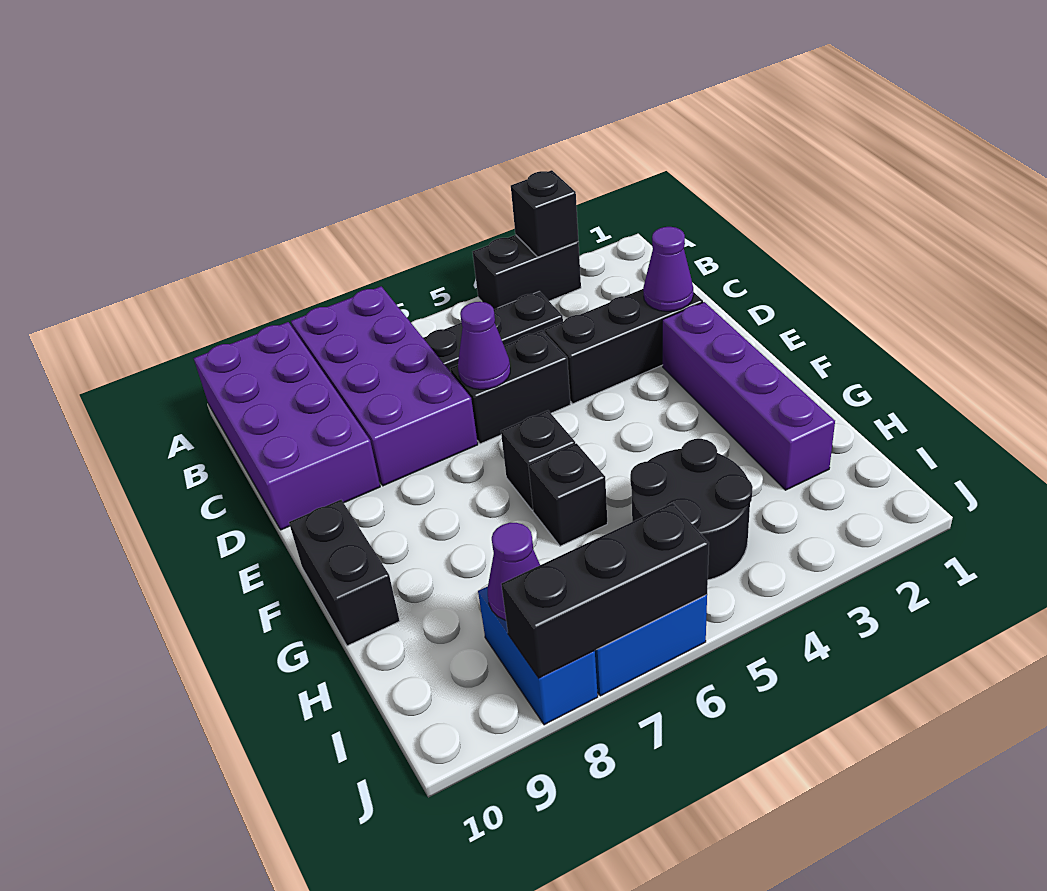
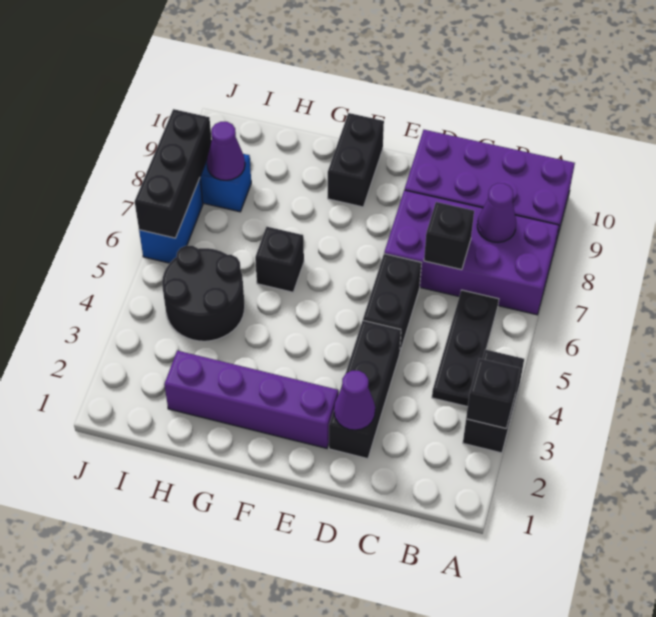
purple cone D6 level 2 -> purple cone B8 level 2
black brick F6 level 1 -> black brick C7 level 2
black brick F10:G10 level 1 -> black brick F9:F10 level 1

